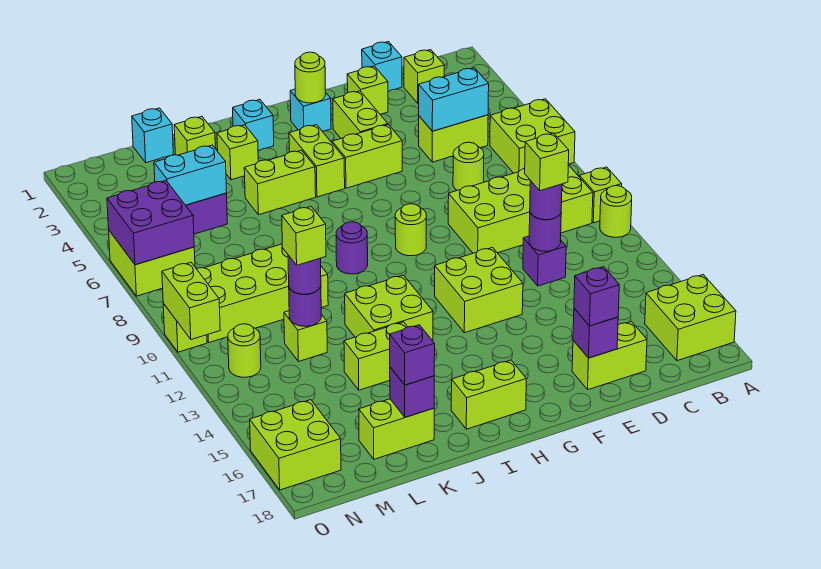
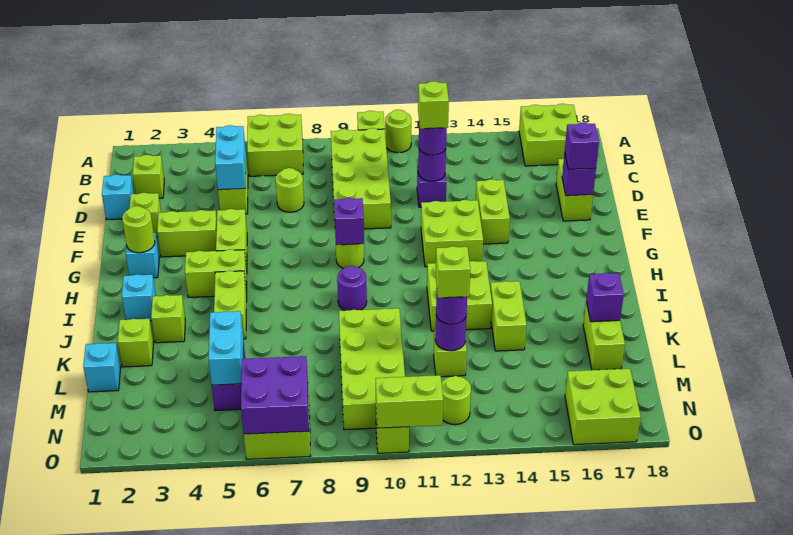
lime brick H17:I17 level 1 -> lime brick E14:F14 level 1
purple brick K17 level 3 -> purple brick G9 level 2

